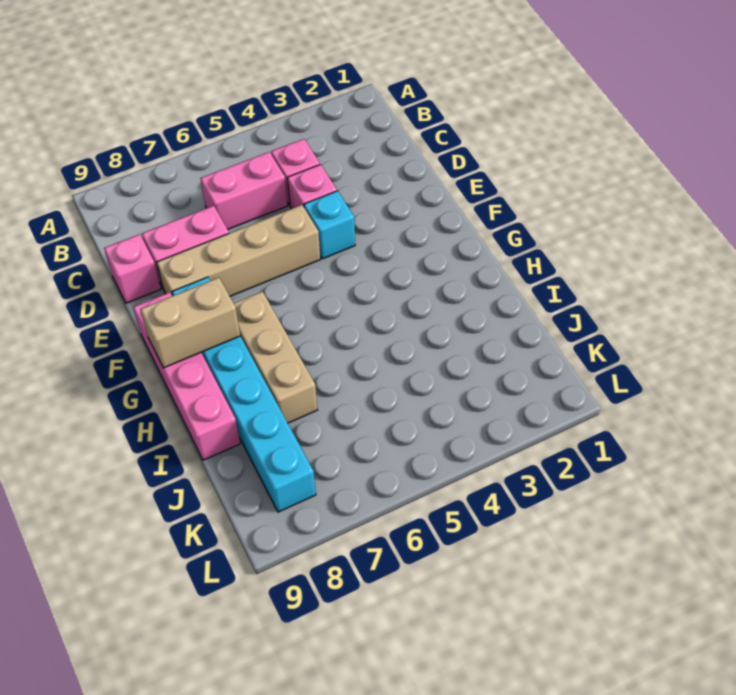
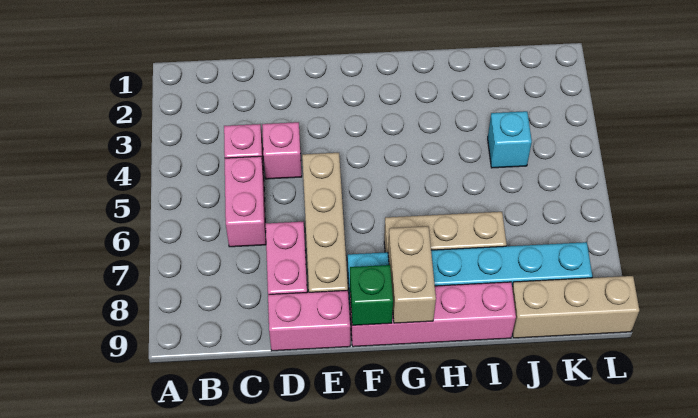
pink brick D9 level 1 -> pink brick D9:E9 level 1
cyan brick E4 level 1 -> cyan brick J4 level 1
none -> green brick F9 level 2
none -> tan brick J9:L9 level 1

